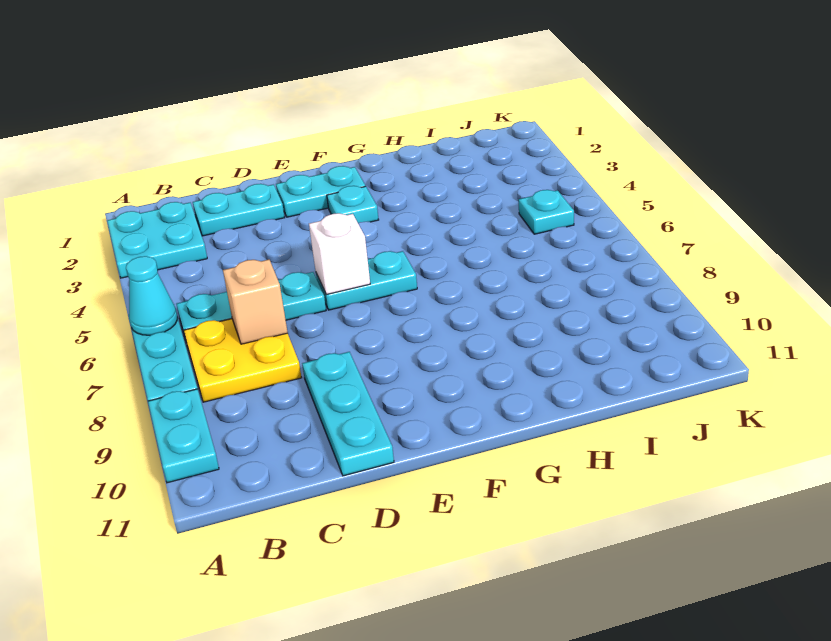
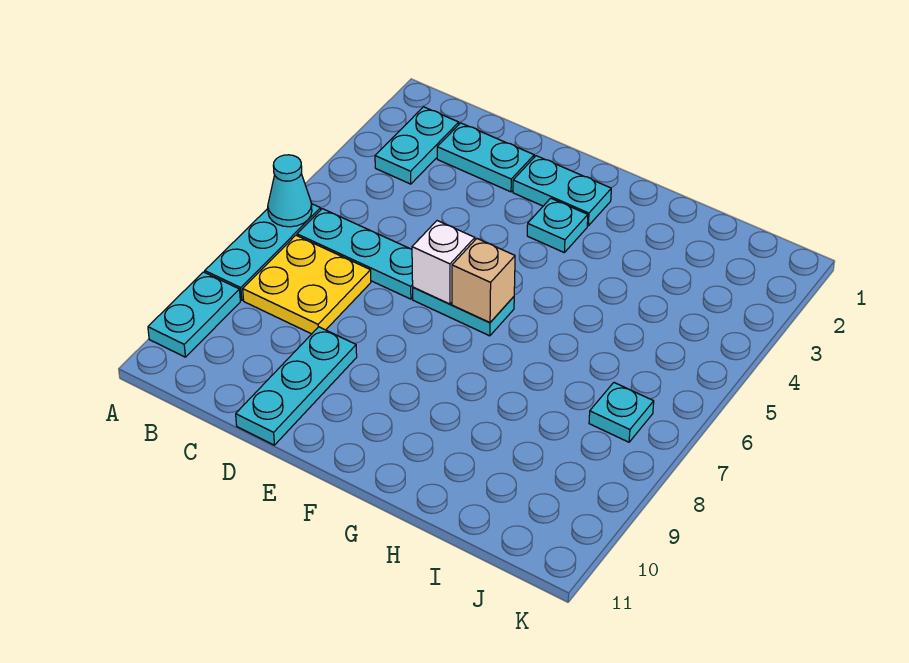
cyan plate A2:B3 level 1 -> cyan plate B2:B3 level 1
tan brick C7 level 2 -> tan brick F6 level 2
cyan plate J5 level 1 -> cyan plate J7 level 1

